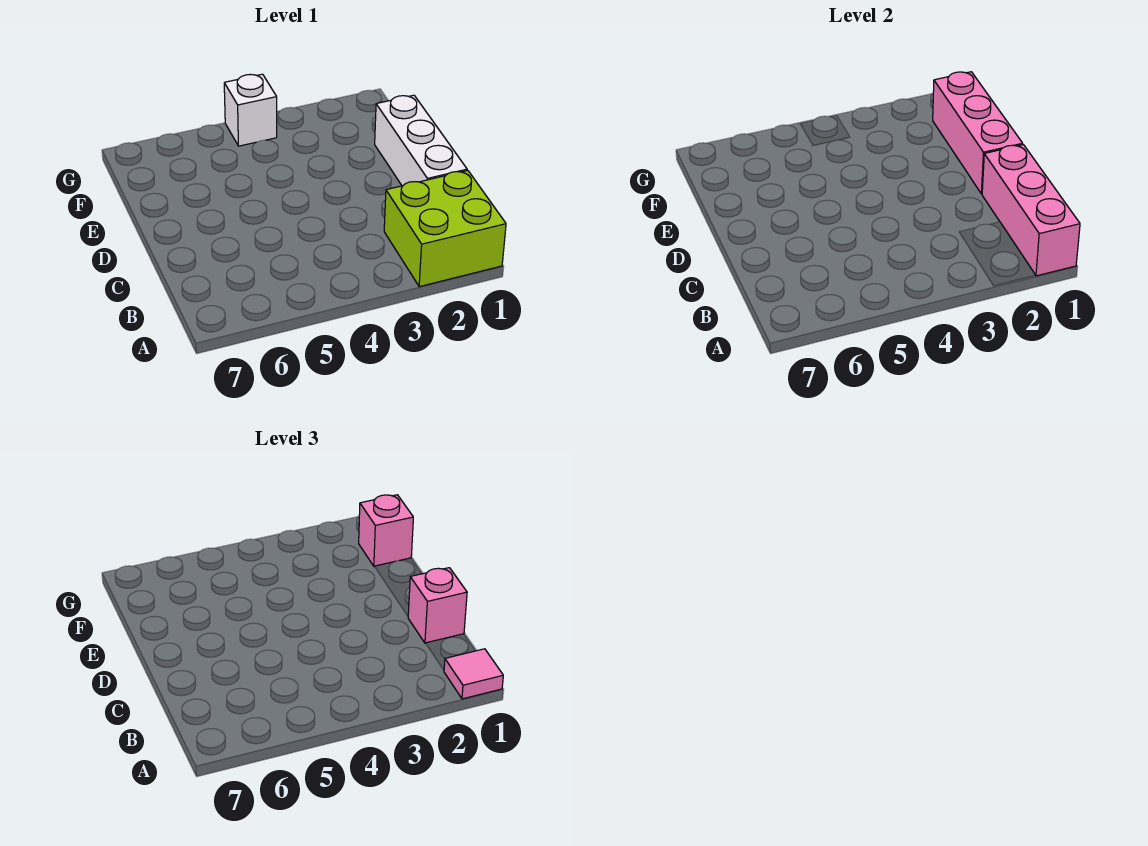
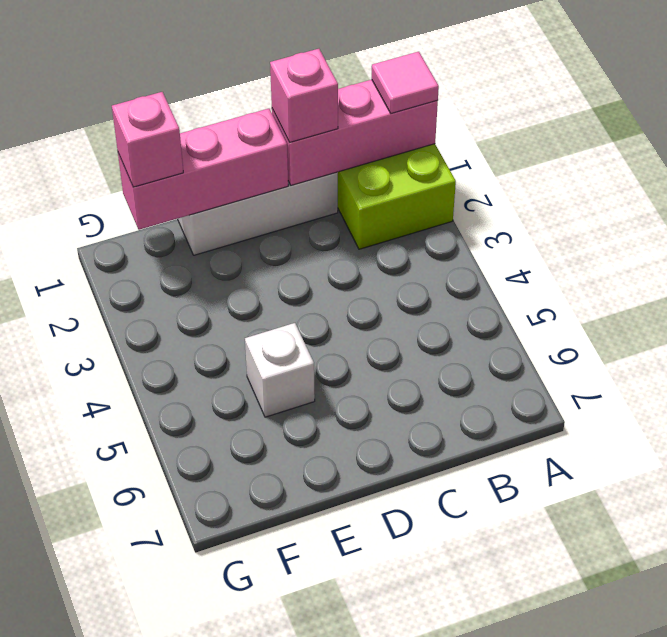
white brick G4 level 1 -> white brick E5 level 1

